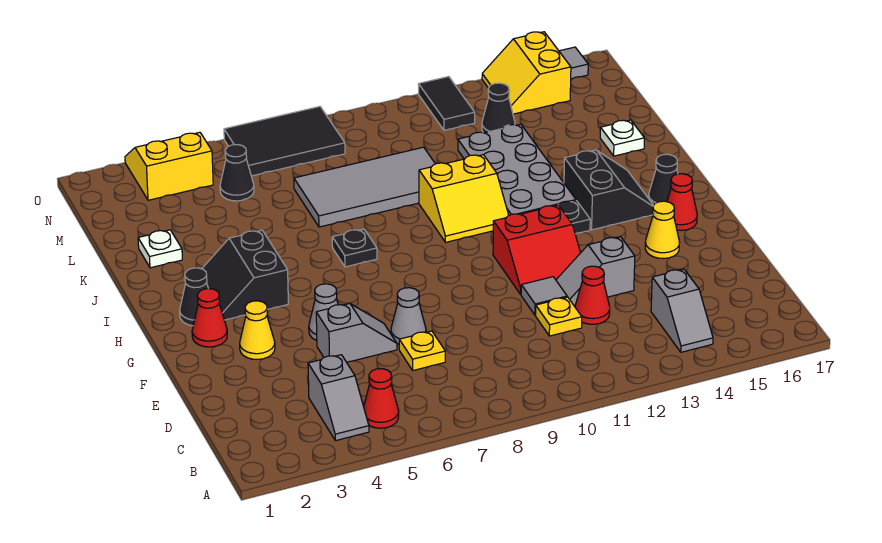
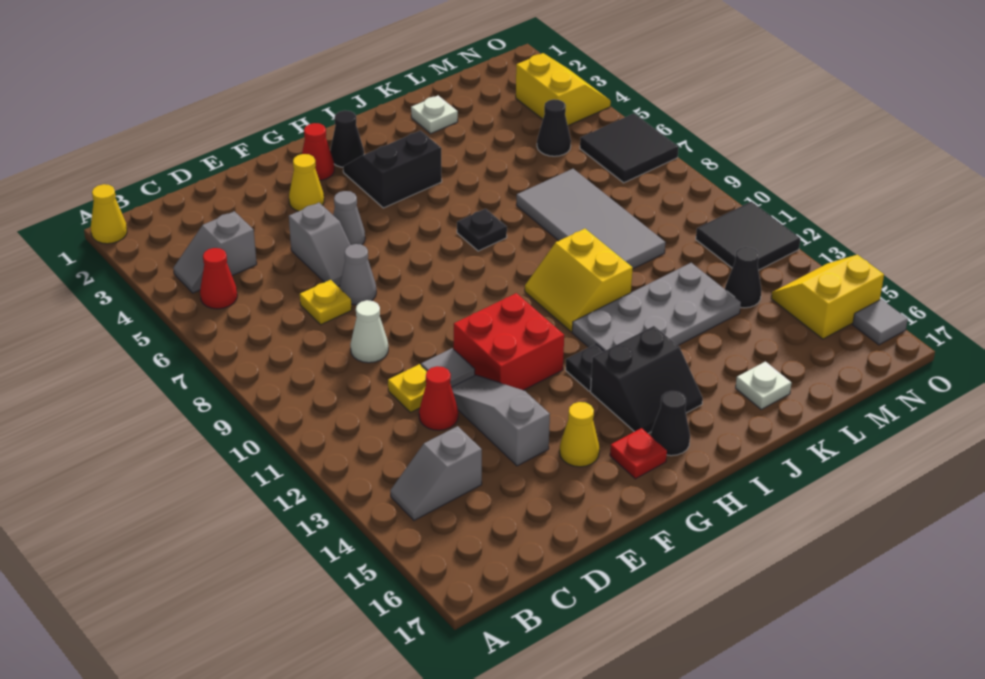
none -> yellow cone A1 level 1
none -> white cone D9 level 1
grey slope E12:E13 level 1 top 13 -> grey slope E12:E14 level 1 top 14
red slope F11:G12 level 1 top G -> red brick F11:G12 level 1
red cone G16 level 1 -> red plate G16 level 1
black tile N6:O8 level 1 -> black tile N6:O7 level 1
black tile N12:O12 level 1 -> black tile N11:O12 level 1

